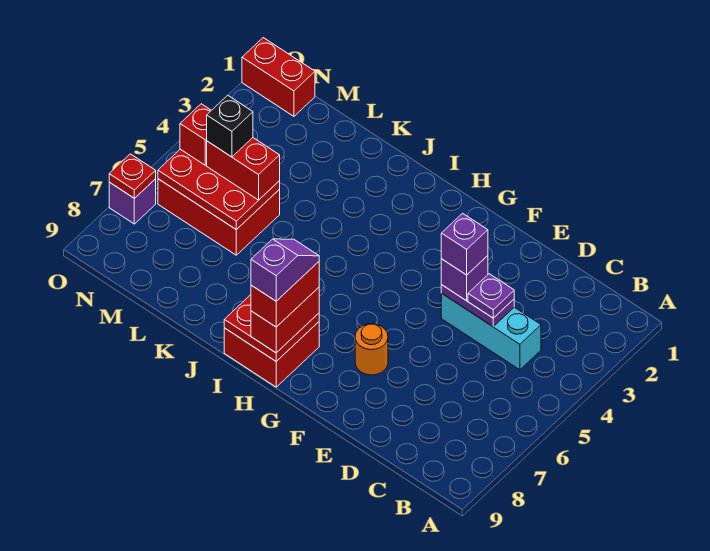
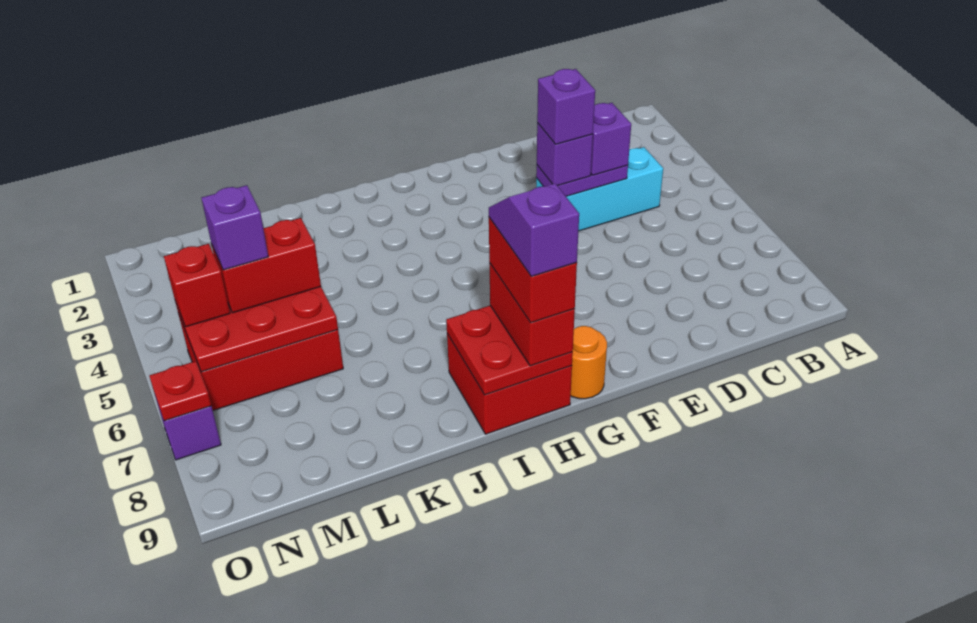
purple plate D4 level 3 -> purple brick D4 level 3
orange round brick F7 level 1 -> orange round brick G9 level 1
black brick M5 level 4 -> purple brick M5 level 4
red brick N1:O1 level 1 -> none

